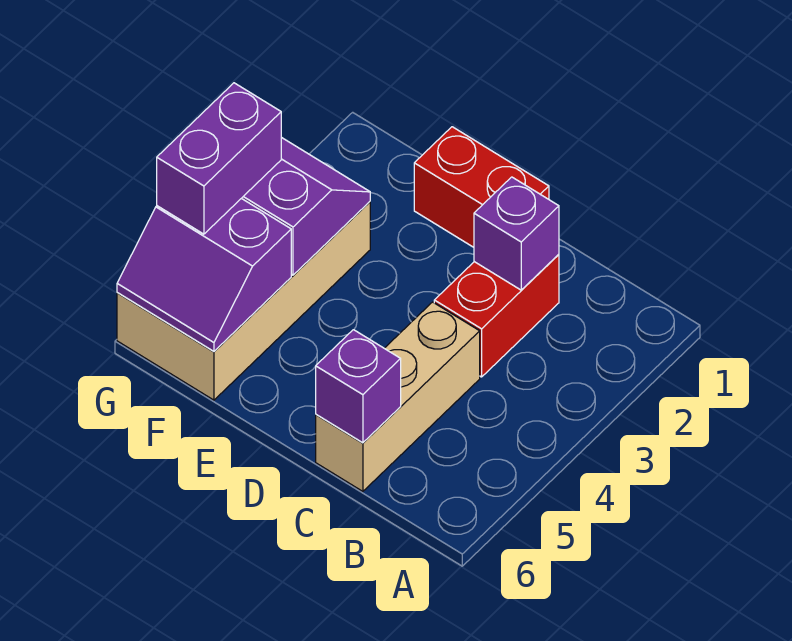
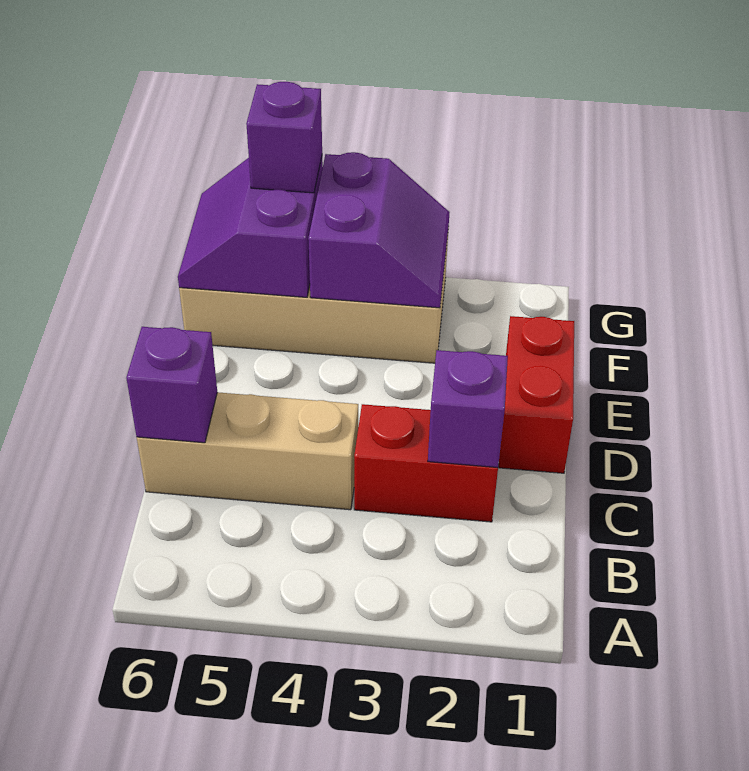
purple brick G4:G5 level 3 -> purple brick G5 level 3

